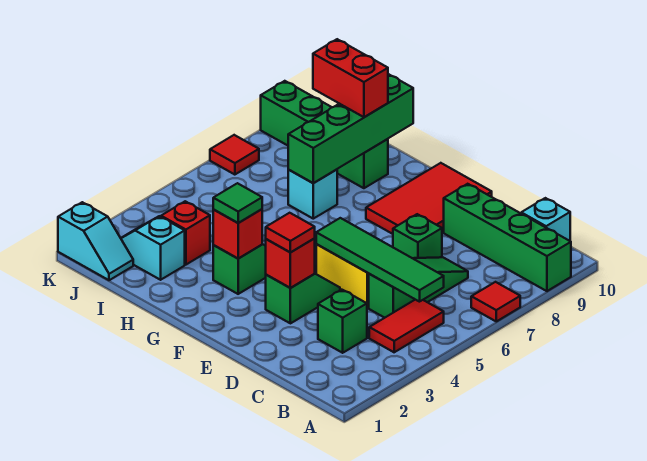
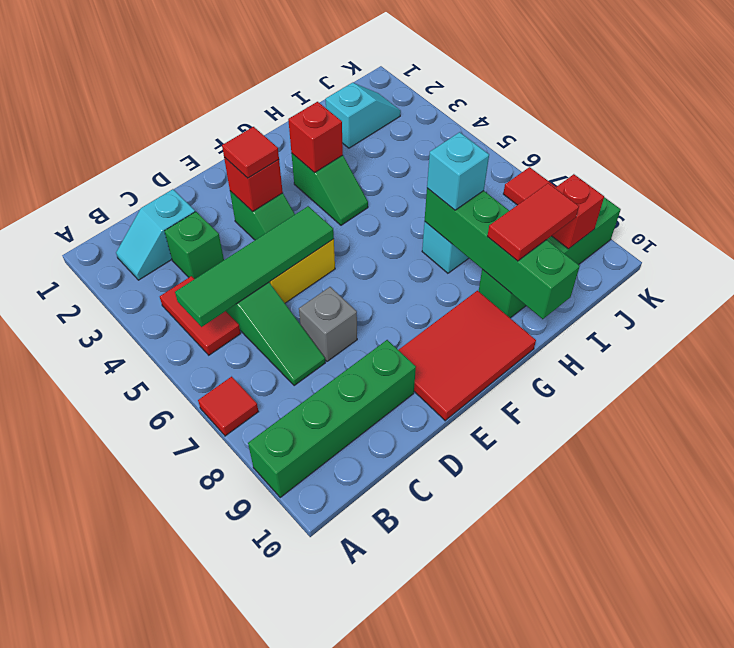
cyan brick B10 level 1 -> cyan brick H7 level 3
green brick D7 level 1 -> grey brick D7 level 1
red tile E8:F10 level 1 -> red tile E9:G10 level 1
green tile G3 level 3 -> none
red brick H9:I9 level 3 -> red tile H9:I9 level 3
red brick I3 level 1 -> red brick J9 level 2
cyan slope J1:K1 level 1 top K -> cyan slope B2:C2 level 1 top C

